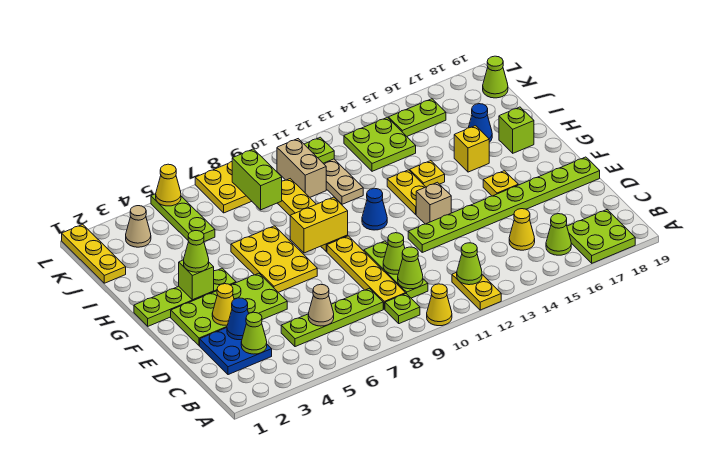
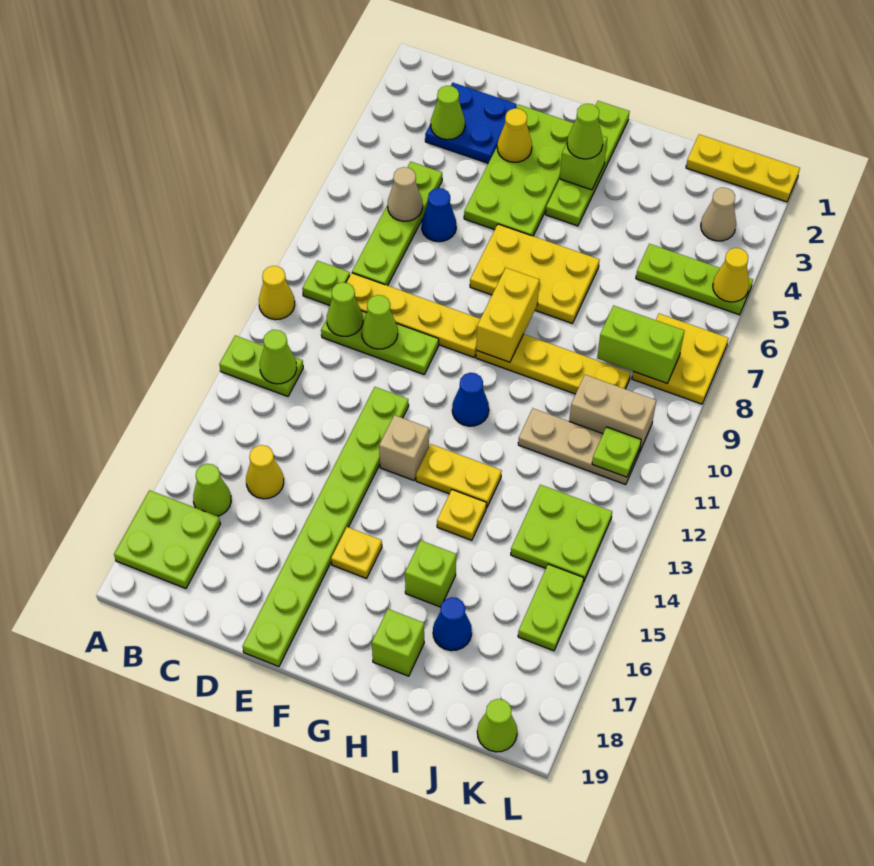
yellow plate A12:B12 level 1 -> lime plate A12:B12 level 1
blue cone D3 level 2 -> blue cone D6 level 1
yellow brick H16 level 1 -> lime brick H16 level 1

